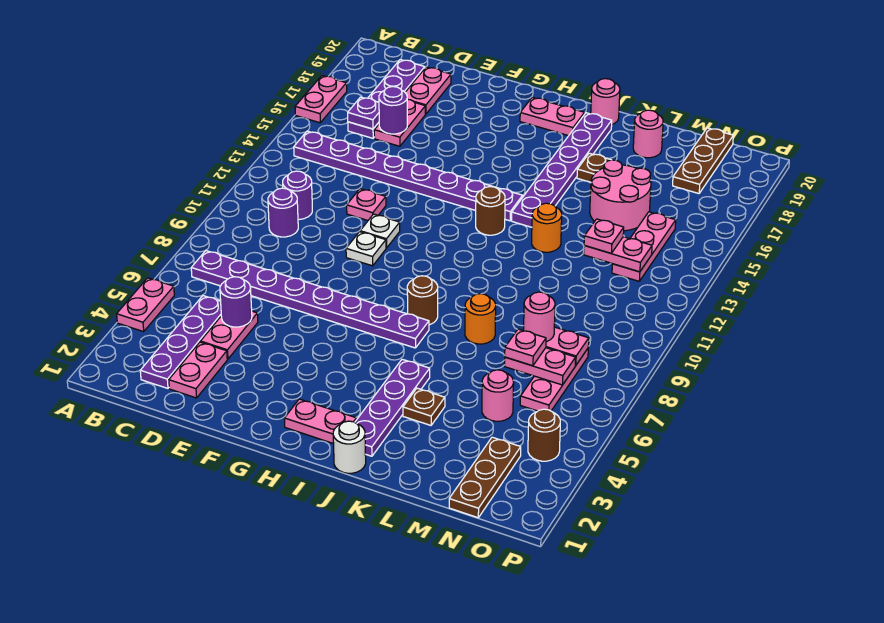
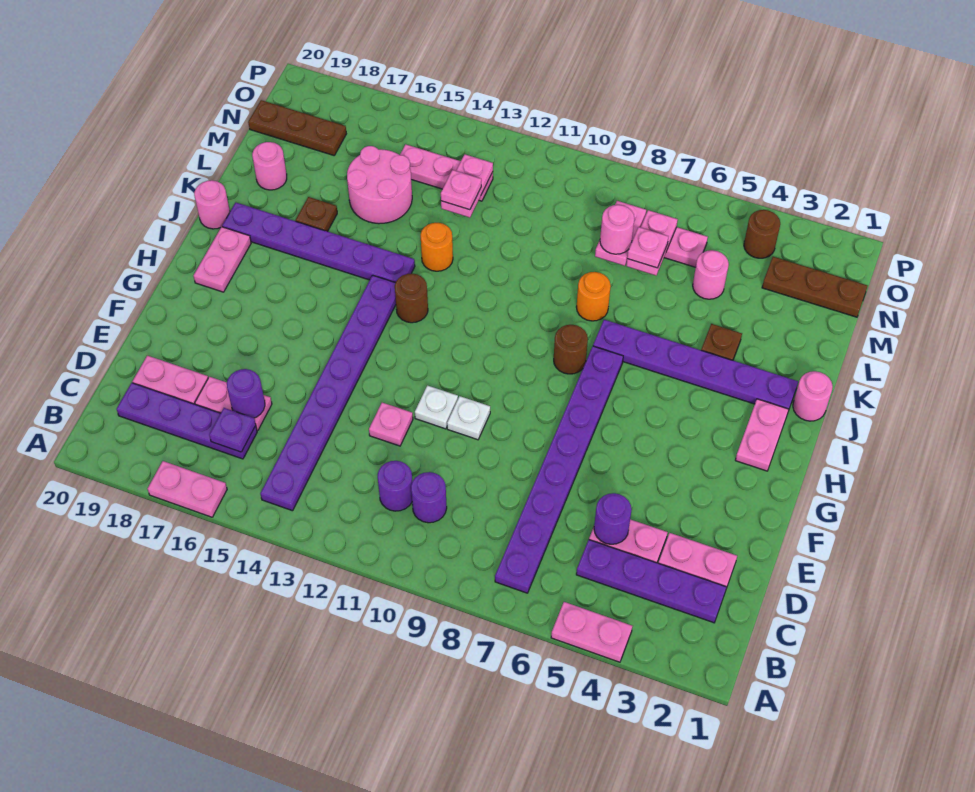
white round brick J1 level 1 -> pink round brick J1 level 1
purple plate J2:J5 level 1 -> purple plate J2:J7 level 1

